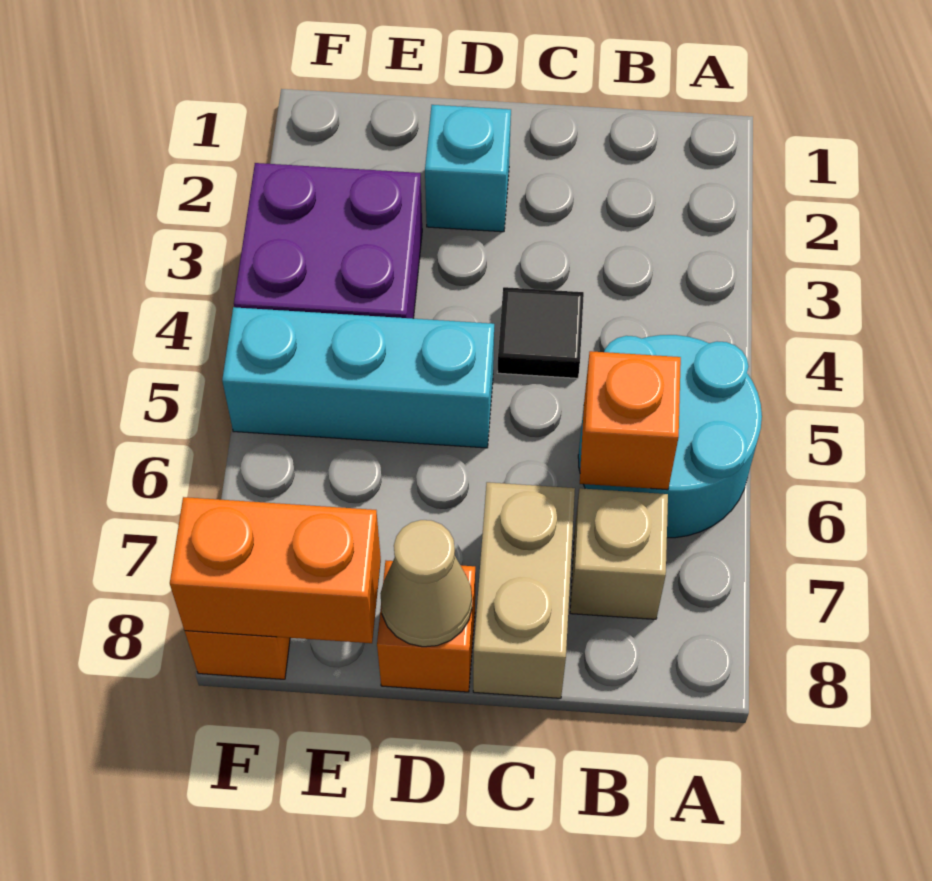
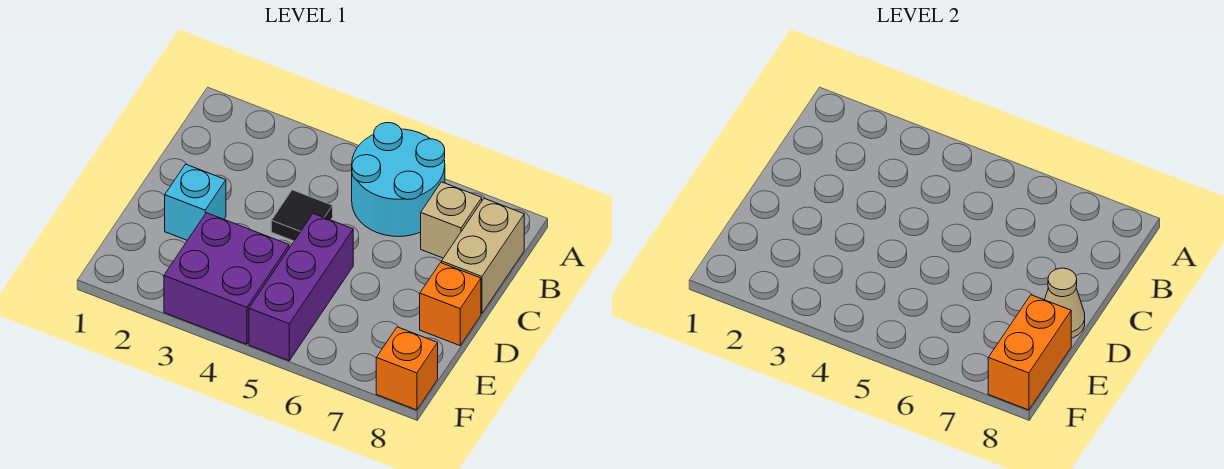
orange brick B6 level 2 -> none
tan brick C7:C8 level 1 -> tan brick B8:C8 level 1
cyan brick D5:F5 level 1 -> purple brick D5:F5 level 1

